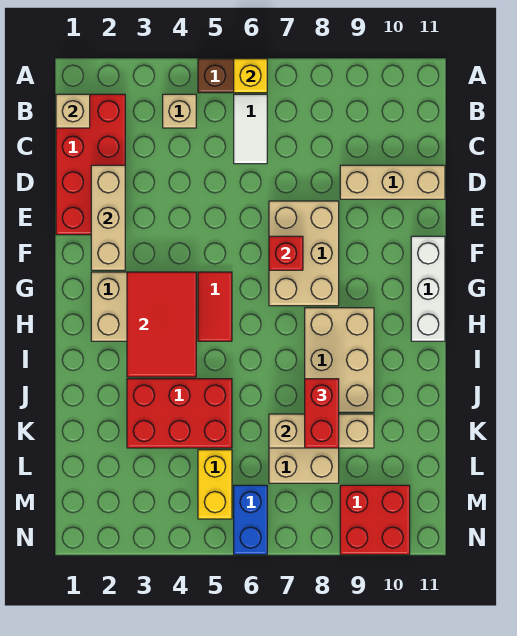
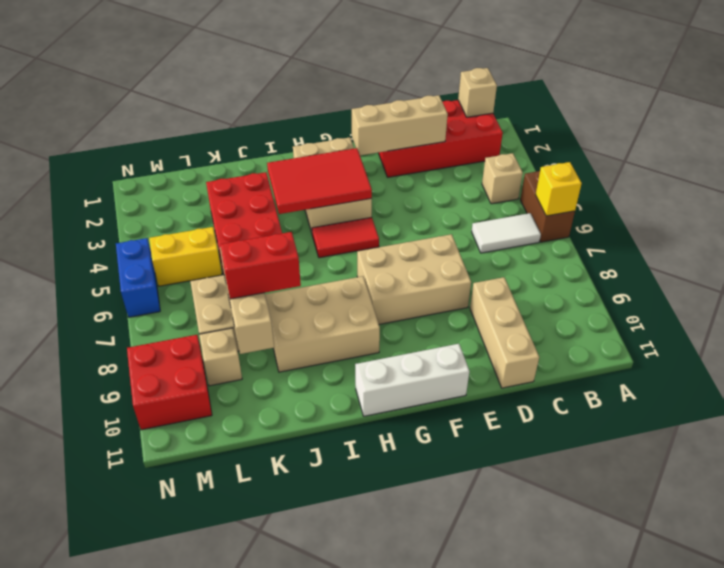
red brick F7 level 2 -> none
none -> tan brick L9 level 1
blue brick M6:N6 level 1 -> blue brick N5:N6 level 1

